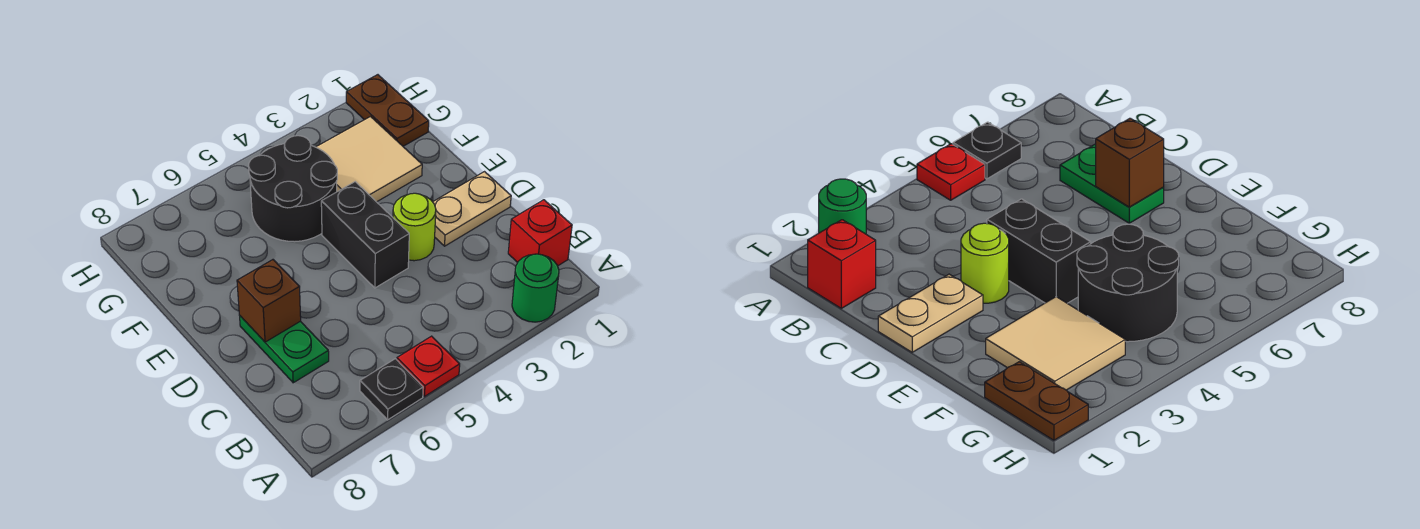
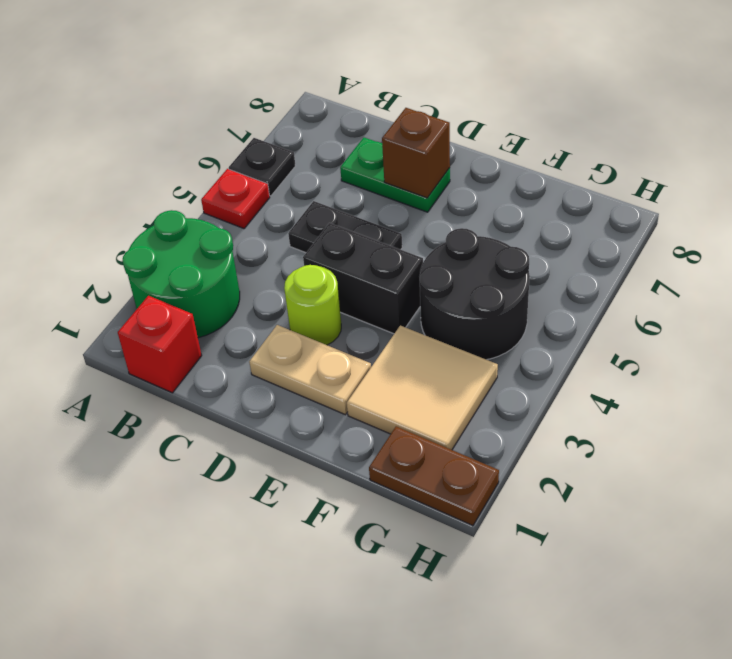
green round brick A2 level 1 -> green round brick A2:B3 level 1
none -> black plate C5:D5 level 1
tan plate D1:D2 level 1 -> tan plate D2:E2 level 1

